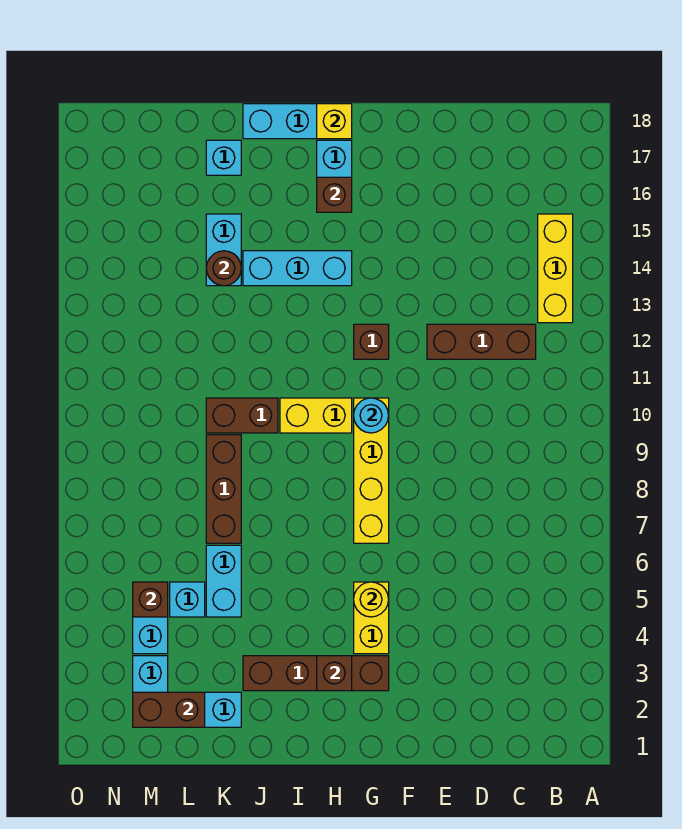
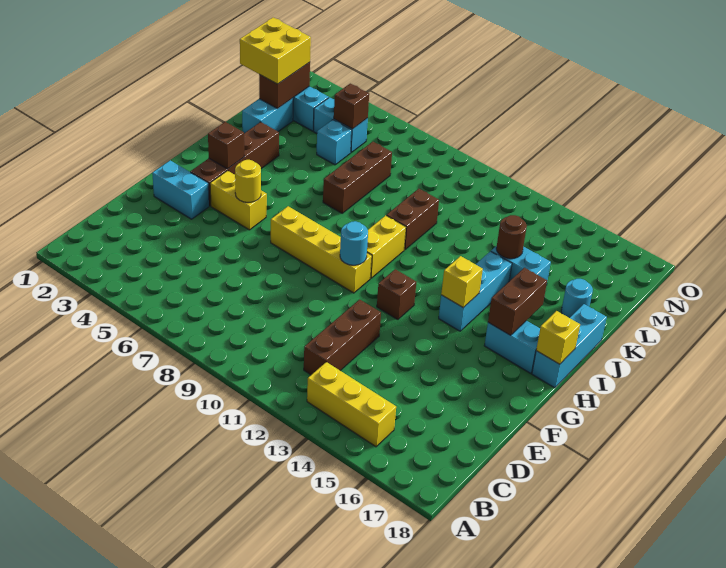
none -> yellow brick H14 level 2
brown brick H16 level 2 -> brown brick H16:I16 level 2
cyan brick K5:K6 level 1 -> cyan brick F2:F3 level 1
brown brick K7:K9 level 1 -> brown brick J7:L7 level 1
cyan brick K17 level 1 -> cyan round brick K17 level 1
none -> yellow brick L1:M2 level 3

